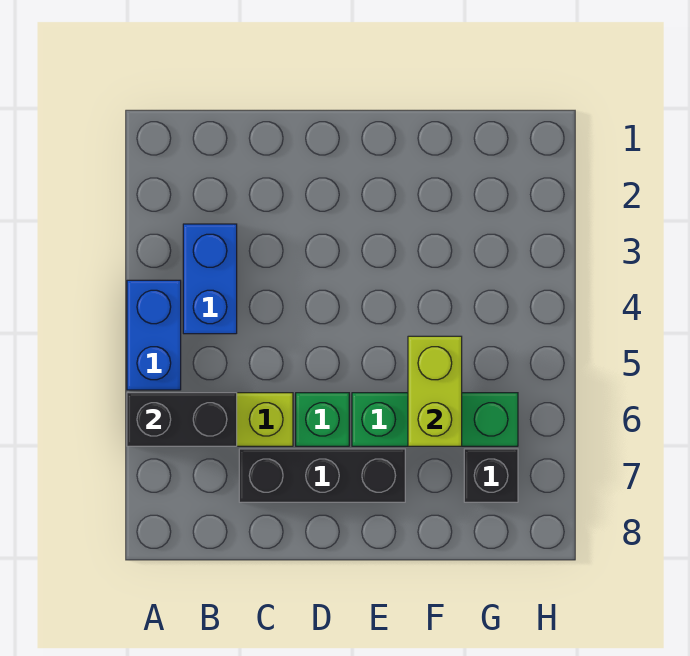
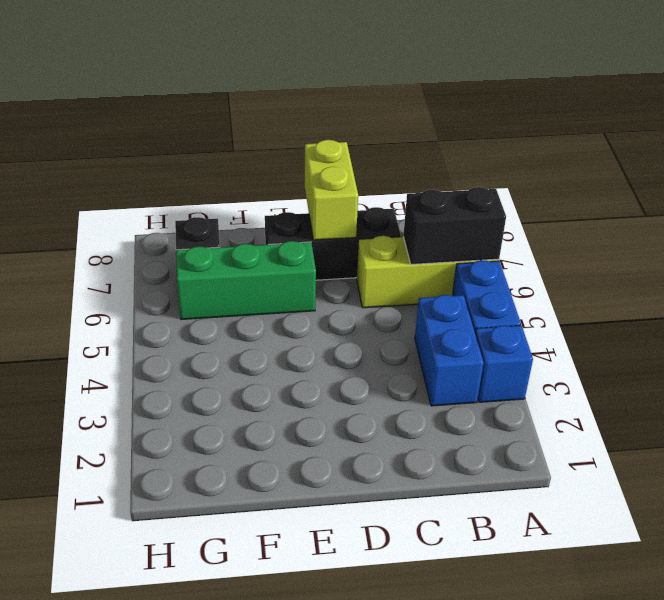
none -> blue brick A3 level 1
green brick D6 level 1 -> none
lime brick F5:F6 level 2 -> lime brick D7:D8 level 2

